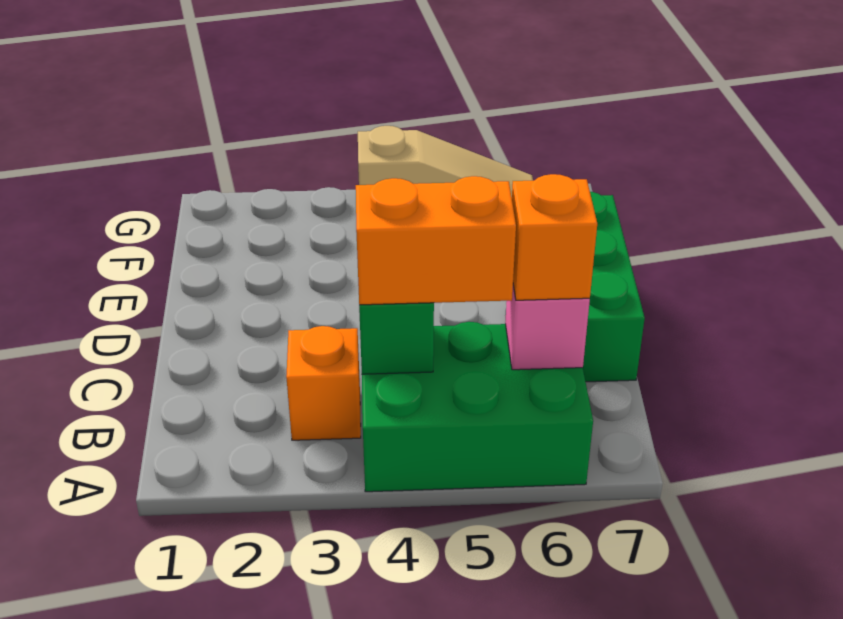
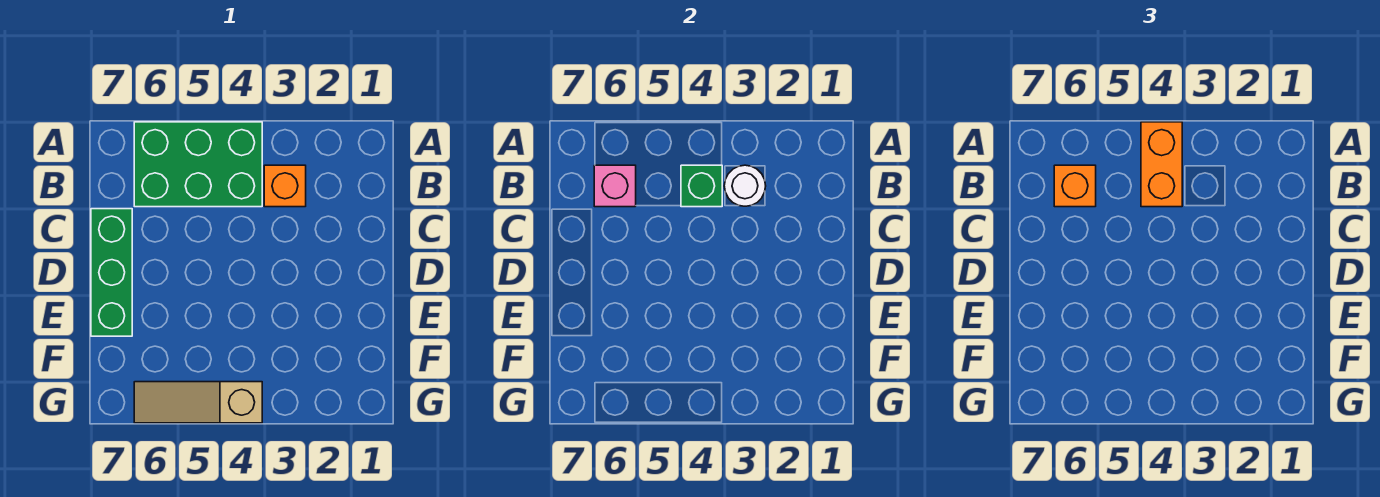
none -> white round brick B3 level 2
orange brick B4:B5 level 3 -> orange brick A4:B4 level 3

